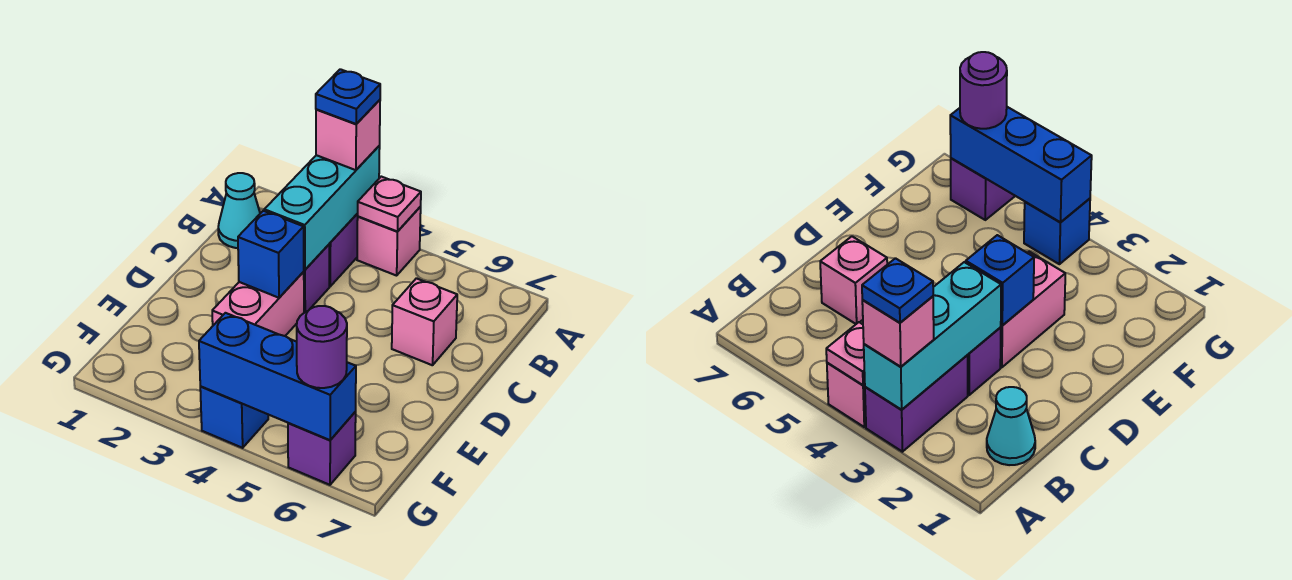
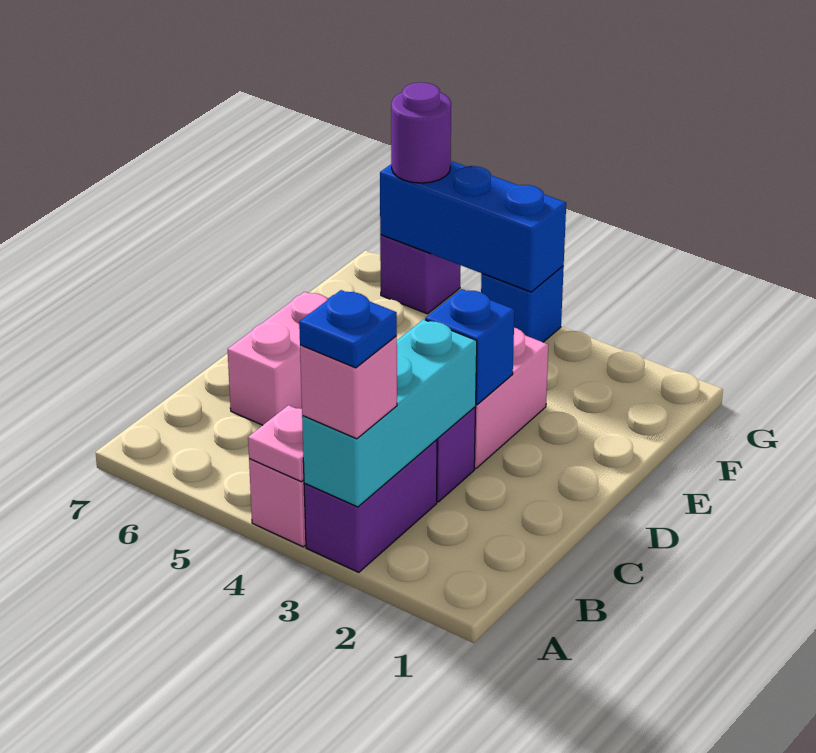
cyan cone B1 level 1 -> none
pink brick C6 level 1 -> pink brick C6:D6 level 1

